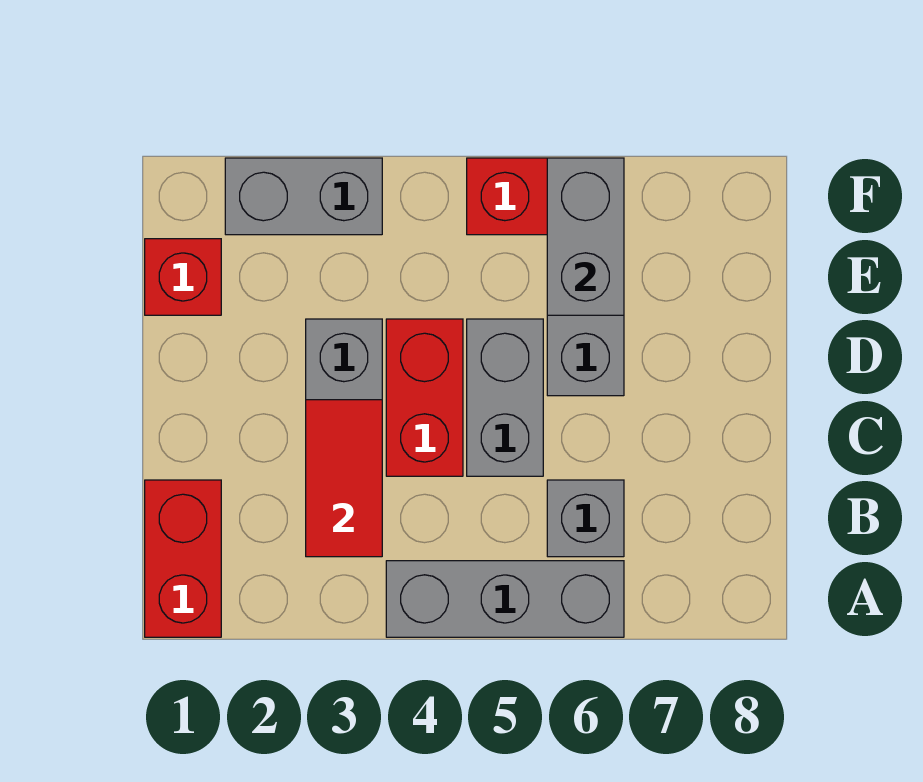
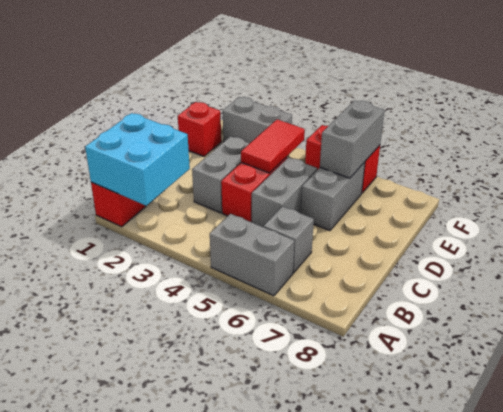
none -> cyan brick A1:B2 level 2
grey brick A4:A6 level 1 -> grey brick A5:A6 level 1
red tile B3:C3 level 2 -> red tile D4:E4 level 2

